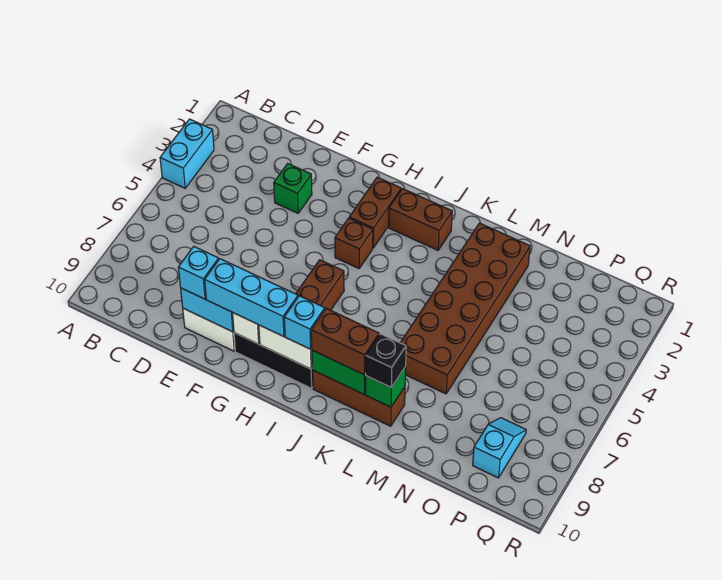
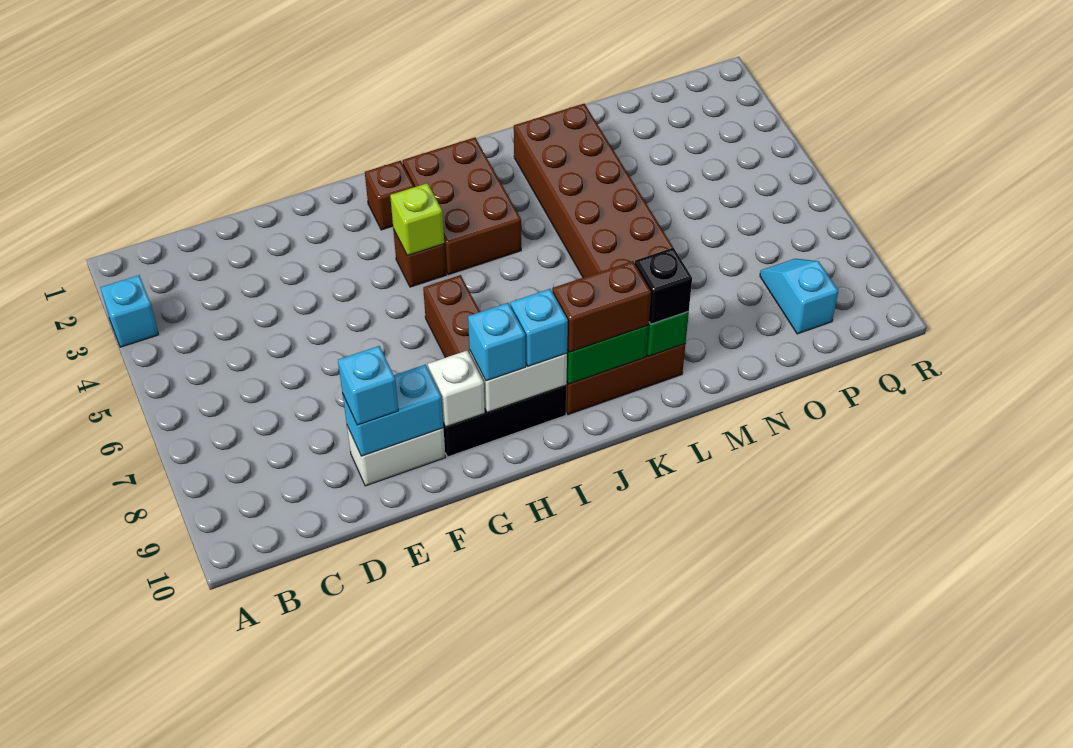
cyan brick A3:A4 level 1 -> cyan brick A3 level 1
green brick E3 level 1 -> none
cyan brick F9:H9 level 3 -> cyan brick H9 level 3
brown brick H2:H3 level 1 -> brown brick H2 level 1
none -> lime brick H4 level 2
brown brick I2:J2 level 1 -> brown brick I2:J4 level 1

